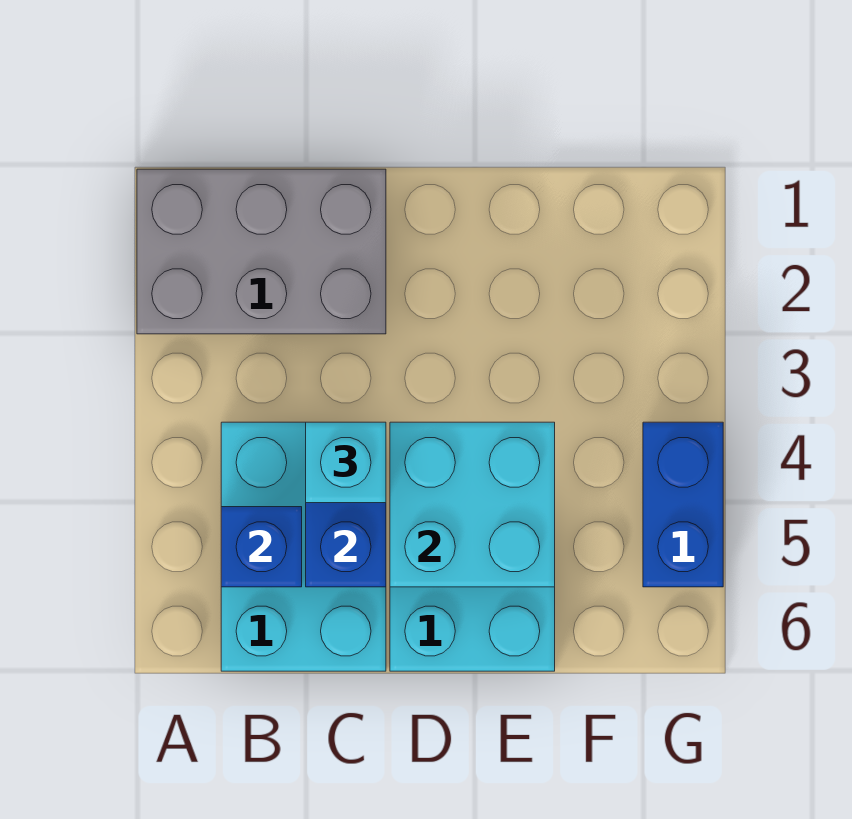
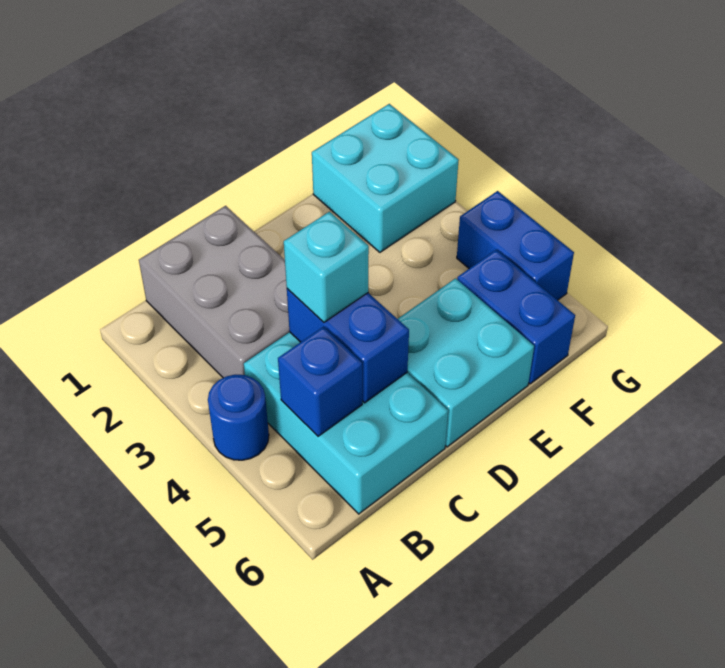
grey brick A1:C2 level 1 -> grey brick B1:C3 level 1
none -> blue round brick A4 level 1
cyan brick D4:E5 level 2 -> cyan brick F1:G2 level 1
none -> blue brick F5:F6 level 1

